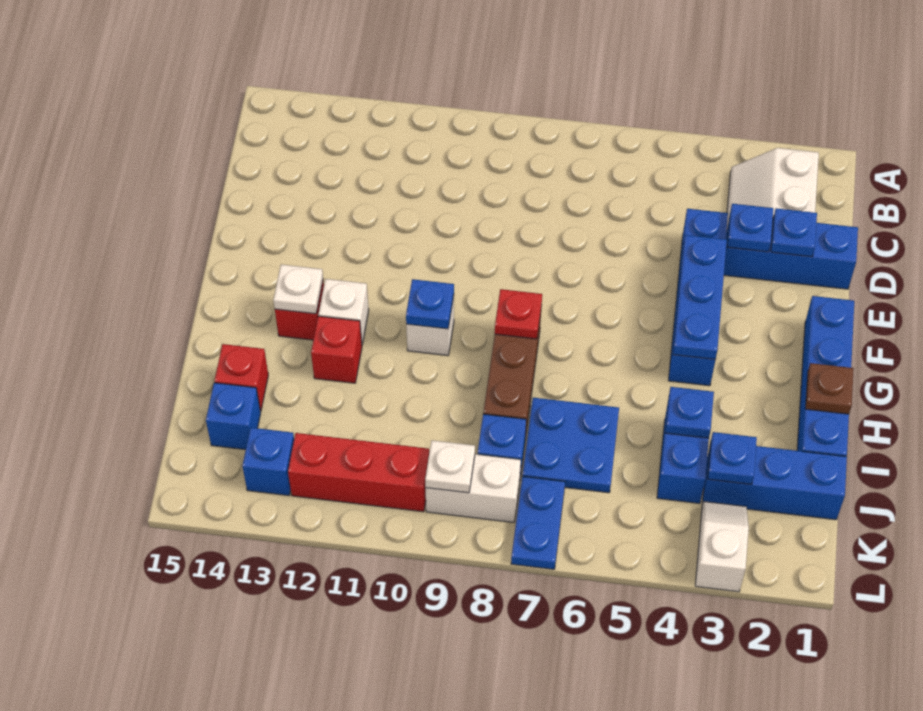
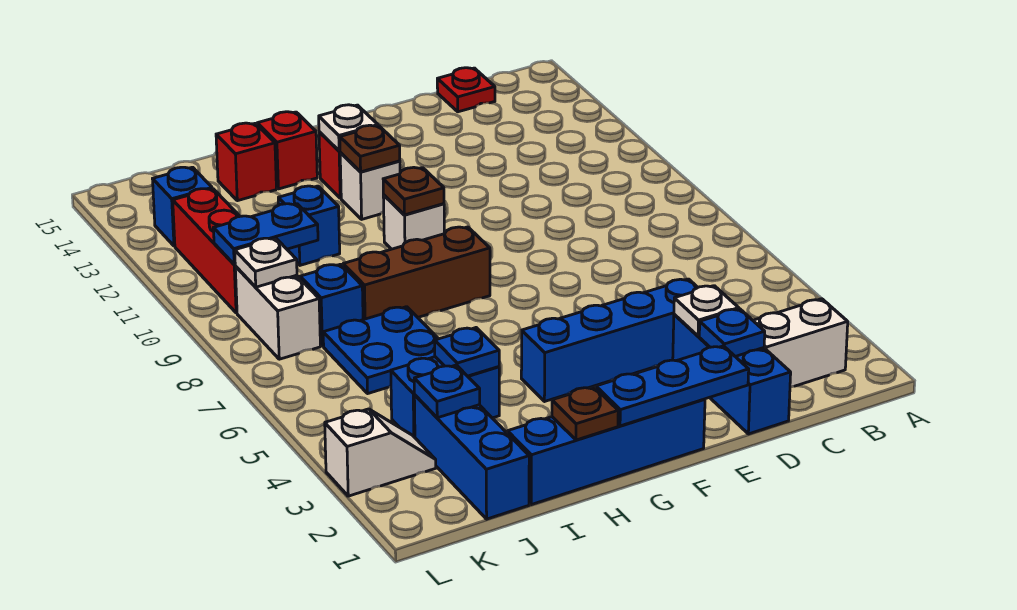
blue plate D3 level 2 -> white plate D3 level 2
blue plate E4:G4 level 2 -> blue plate E1:G1 level 2
red plate G8 level 2 -> red plate C15 level 1
blue plate G10 level 2 -> brown plate G10 level 2
none -> brown plate G12 level 2
red brick H12 level 1 -> red brick H14 level 1
blue brick J14 level 1 -> blue brick I11 level 1
blue plate K7:L7 level 1 -> blue plate J10:K10 level 2

